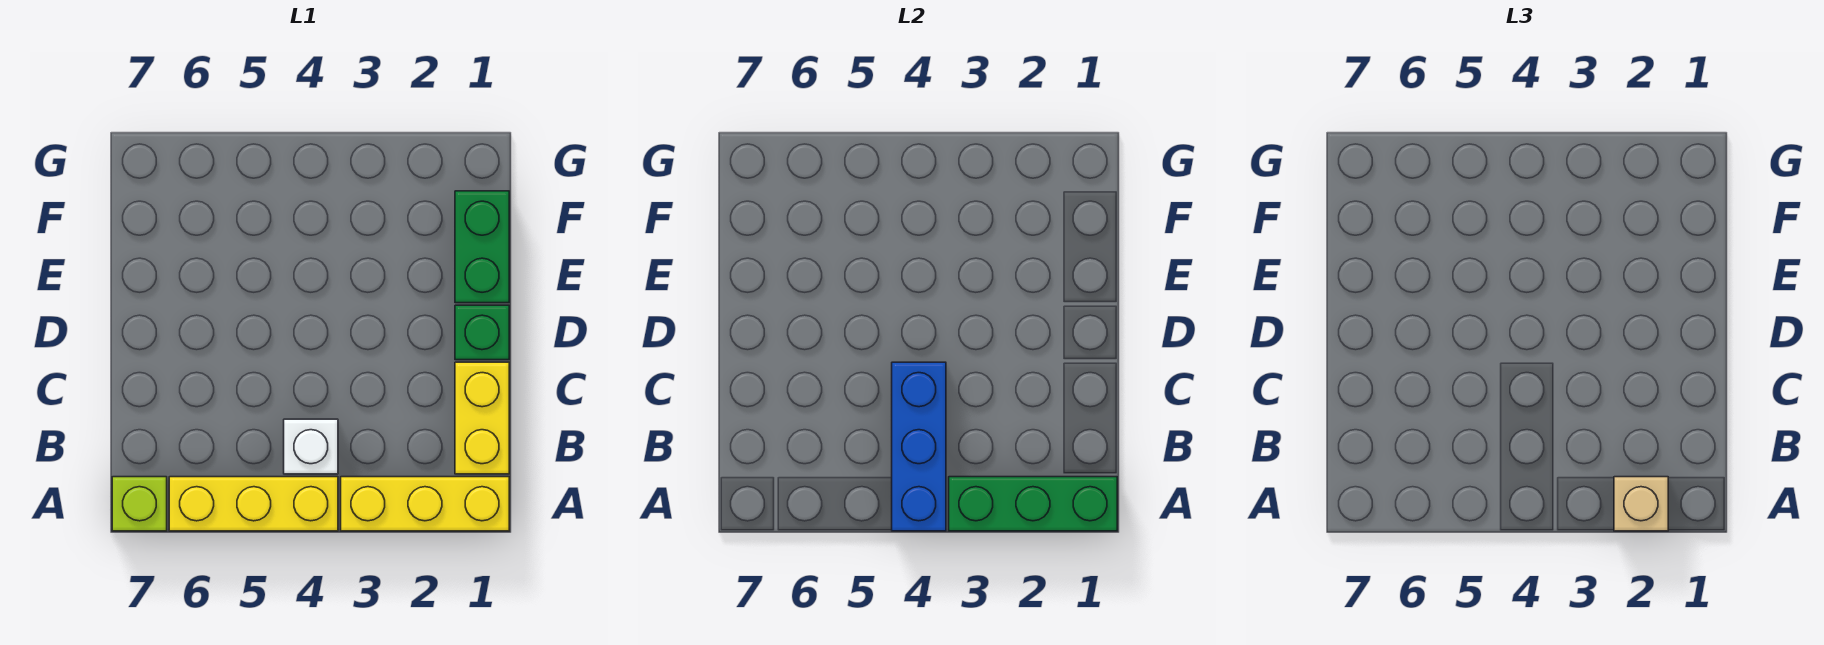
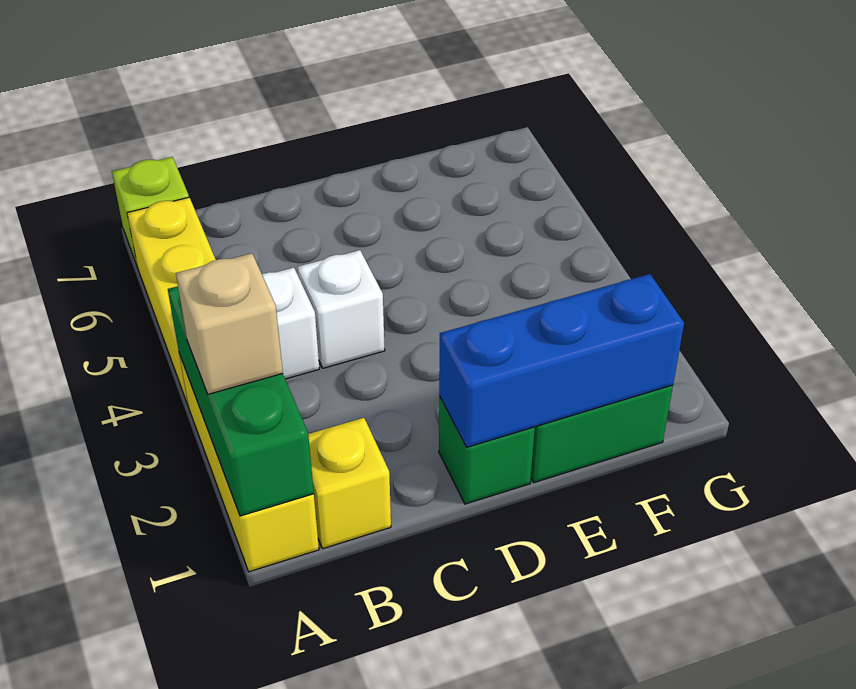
blue brick A4:C4 level 2 -> blue brick D1:F1 level 2
yellow brick B1:C1 level 1 -> yellow brick B1 level 1
none -> white brick C4 level 1

